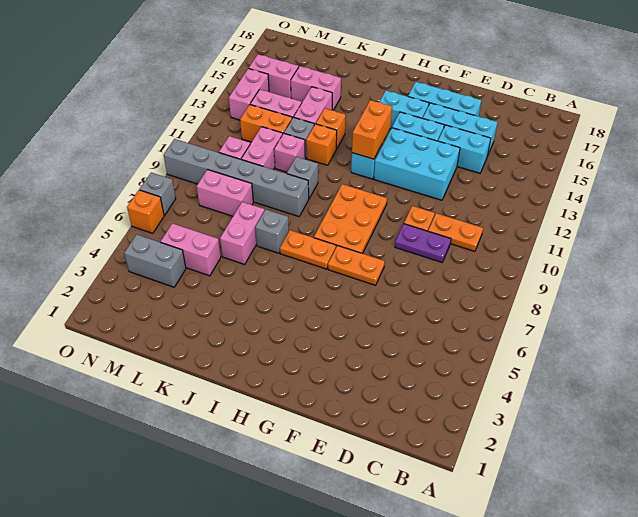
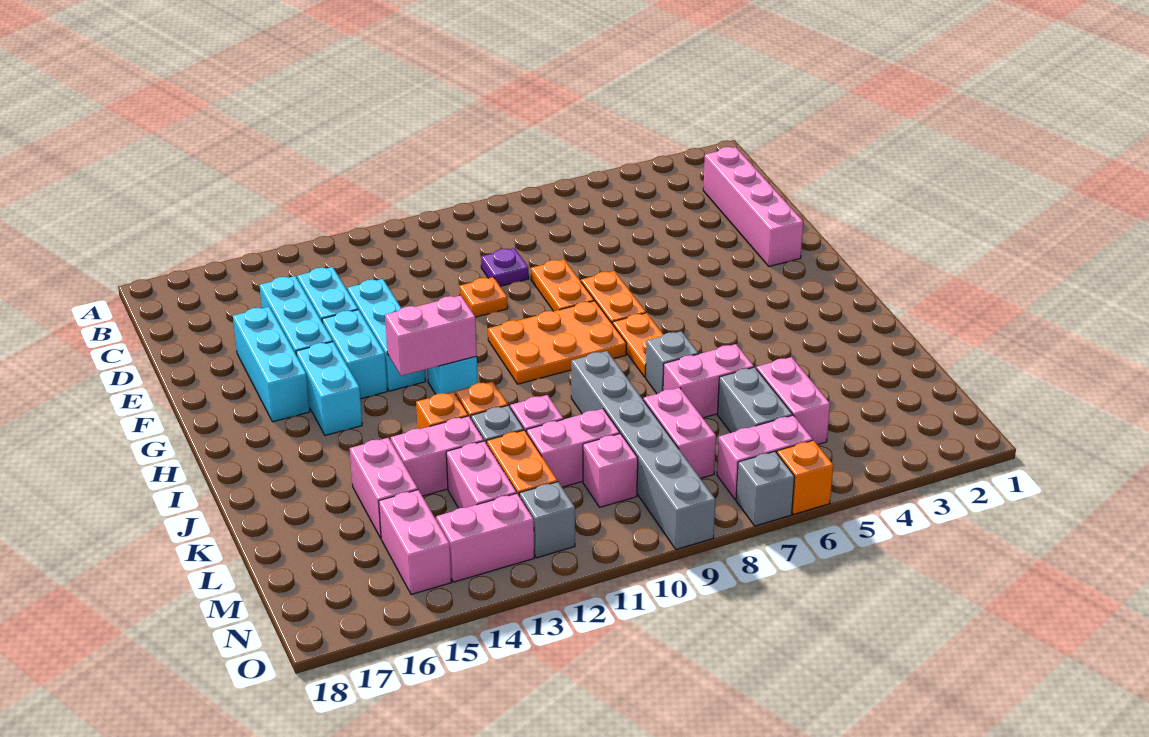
none -> pink brick C2:F2 level 1
orange plate C10:D10 level 1 -> orange plate E8:F8 level 1
purple plate D9:E9 level 1 -> purple plate D9 level 1
cyan brick E12:G13 level 1 -> cyan brick E13:G13 level 1
orange brick H12:H13 level 2 -> pink brick H12:H13 level 2
grey brick J10 level 1 -> grey brick N12 level 1
grey brick M4:N4 level 1 -> grey brick L6:M6 level 1
none -> pink brick N6:N7 level 1

